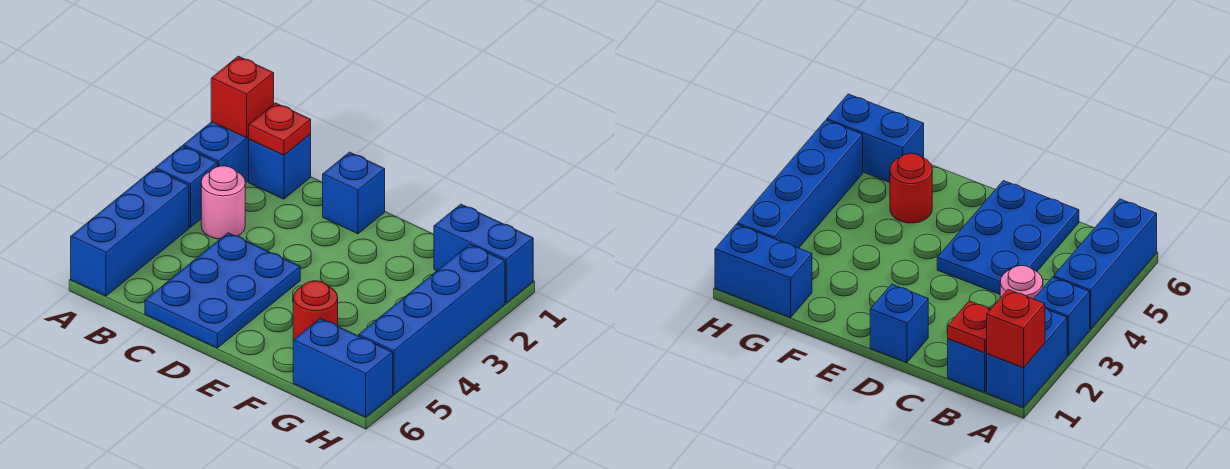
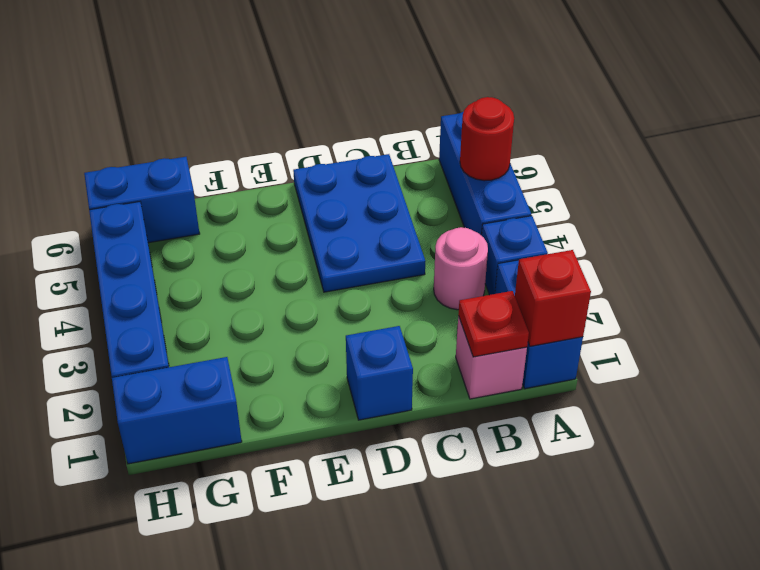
blue brick B1 level 1 -> pink brick B1 level 1
red round brick F5 level 1 -> red round brick A5 level 2

